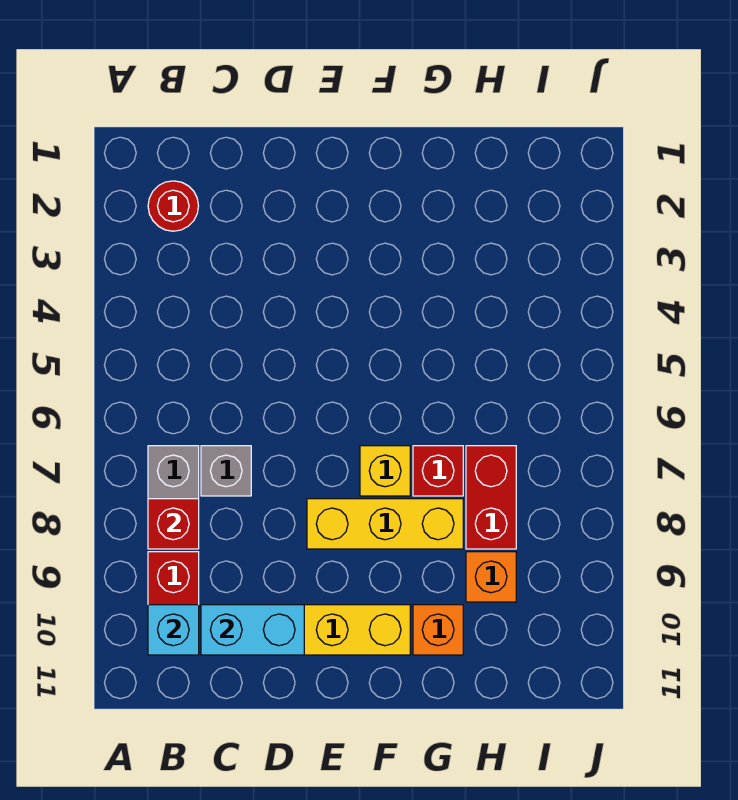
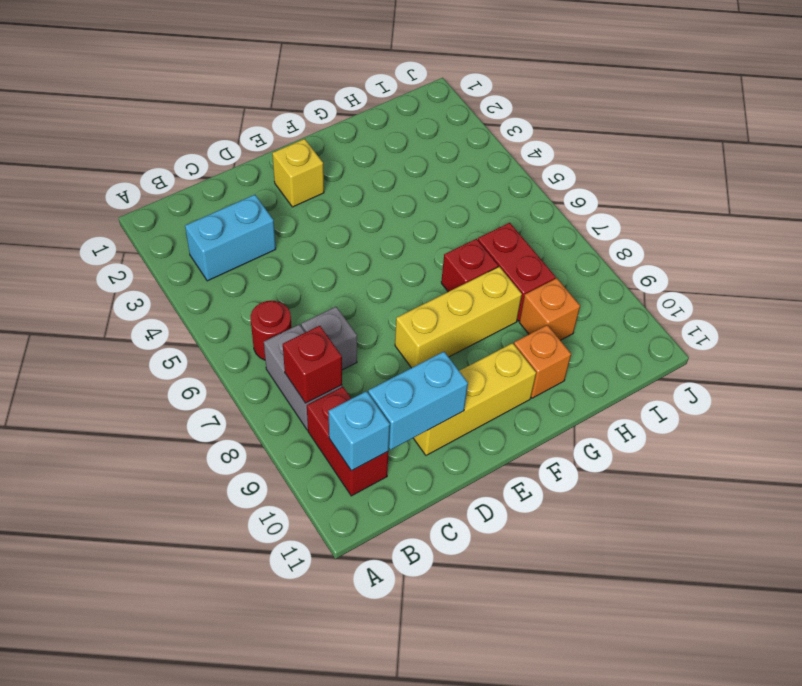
red round brick B2 level 1 -> red round brick B6 level 1
none -> cyan brick B3:C3 level 1
yellow brick F7 level 1 -> yellow brick E2 level 1

